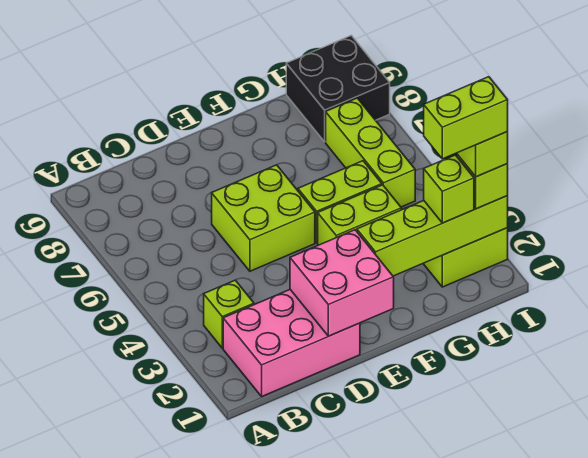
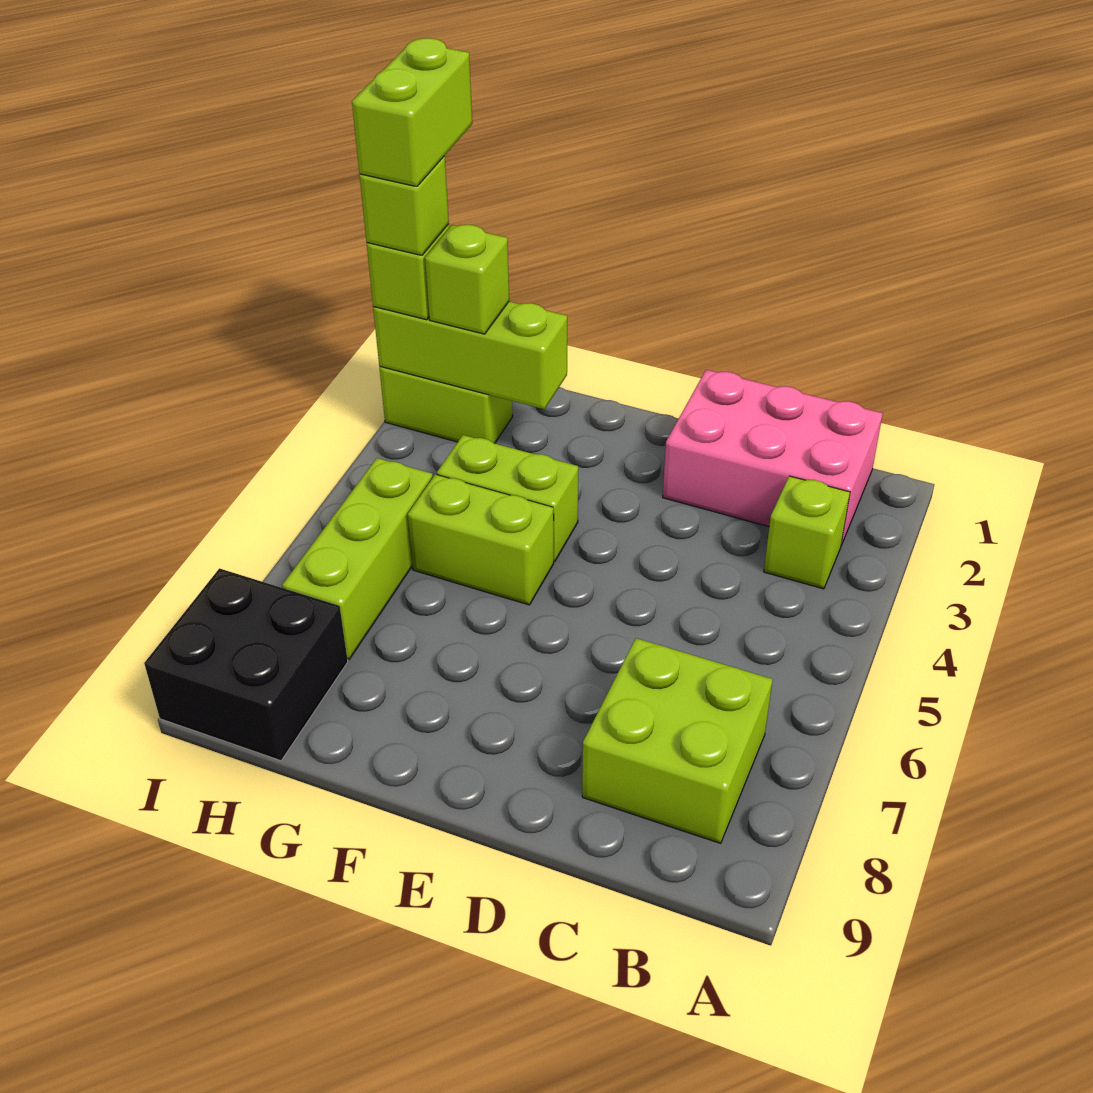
pink brick D1:E2 level 2 -> none
lime brick D5:E6 level 1 -> lime brick B7:C8 level 1
lime brick F2:I2 level 2 -> lime brick G2:I2 level 2
lime brick H2:I2 level 5 -> lime brick I1:I2 level 5

